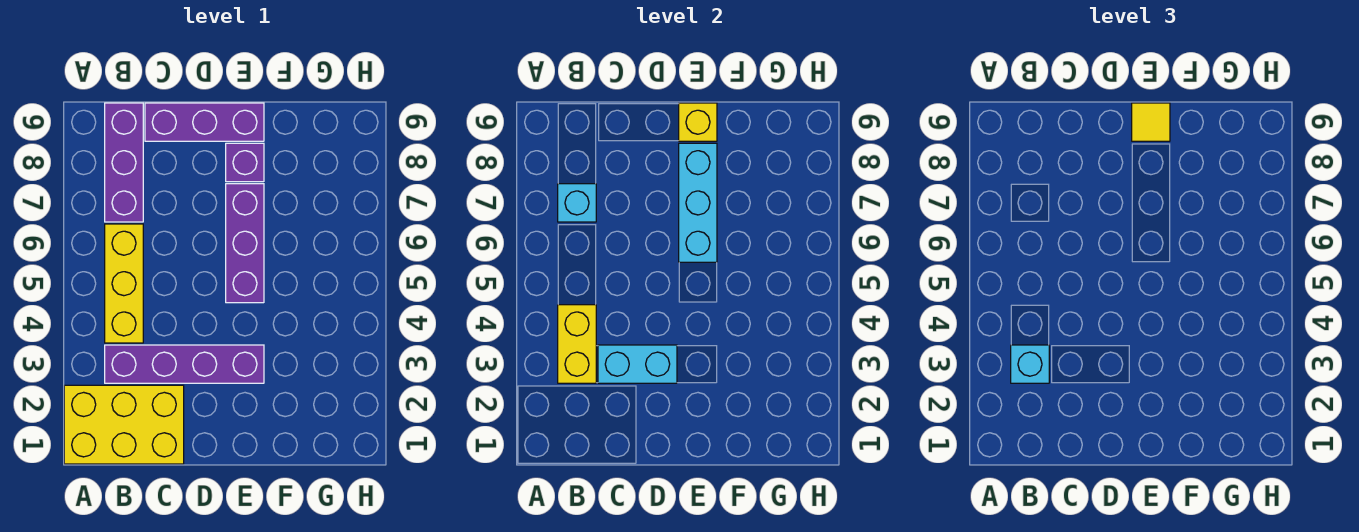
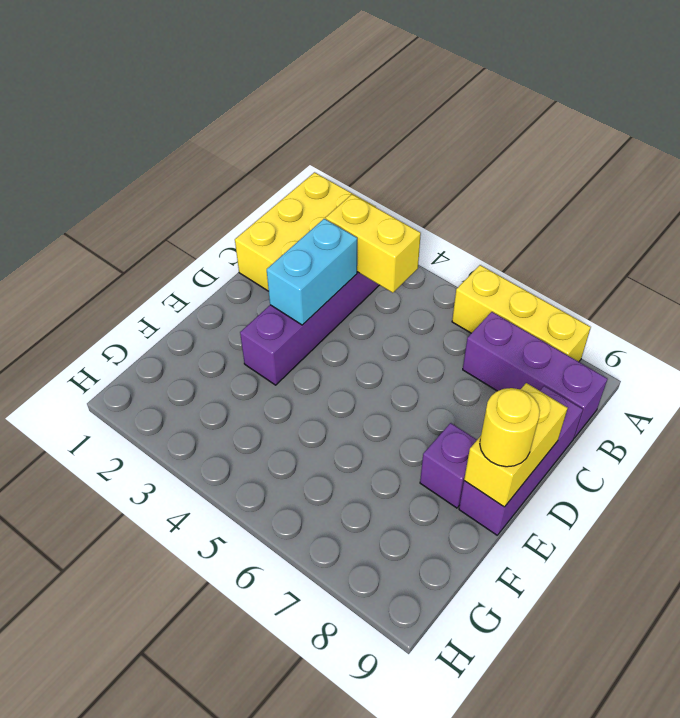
cyan brick B3 level 3 -> none
yellow brick B4:B6 level 1 -> yellow brick A6:A8 level 1
cyan brick B7 level 2 -> none
purple brick E5:E7 level 1 -> none
cyan brick E6:E8 level 2 -> none
yellow brick E9 level 2 -> yellow brick D9:E9 level 2
yellow tile E9 level 3 -> yellow round brick E9 level 3

